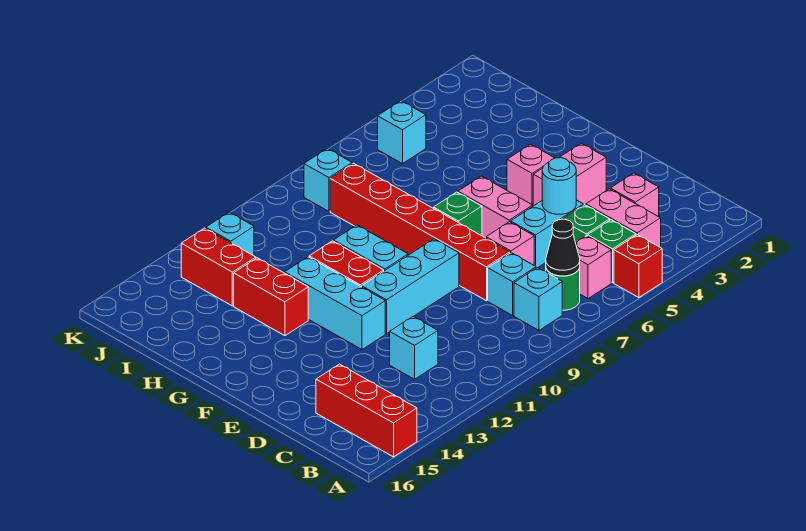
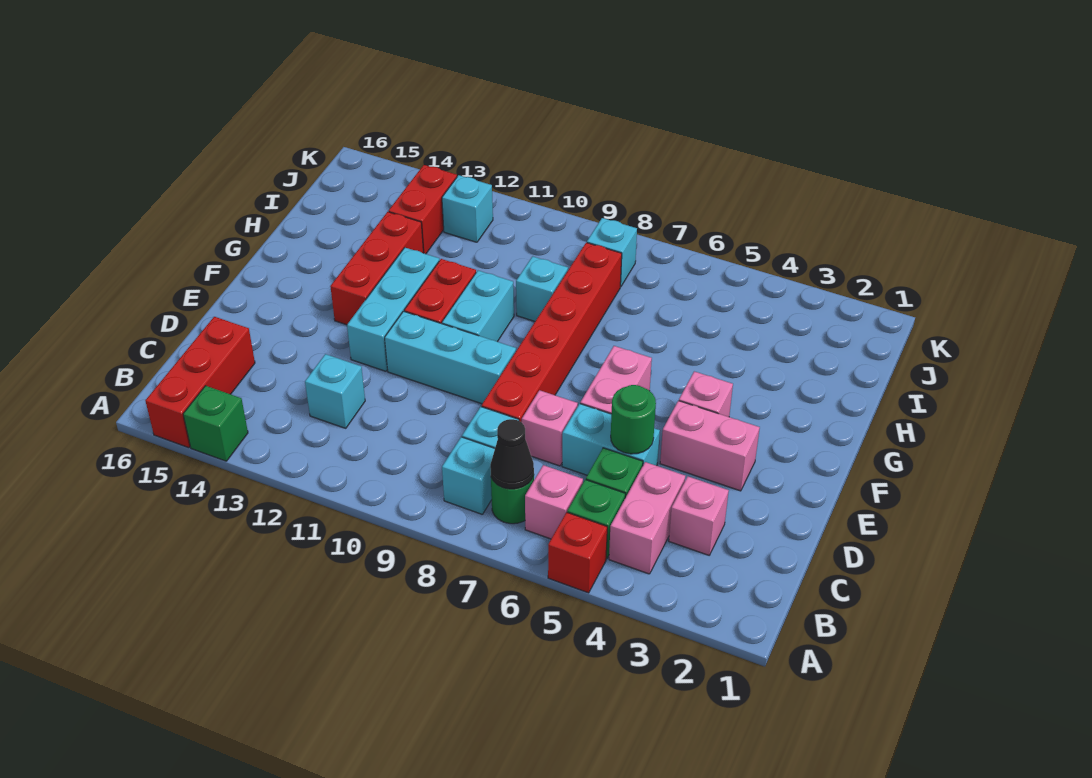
cyan round brick D5 level 2 -> green round brick D5 level 2
green brick F7 level 1 -> green brick A14 level 1
red brick G13:H13 level 1 -> red brick F13:H13 level 1
cyan brick J5 level 1 -> cyan brick H9 level 1

